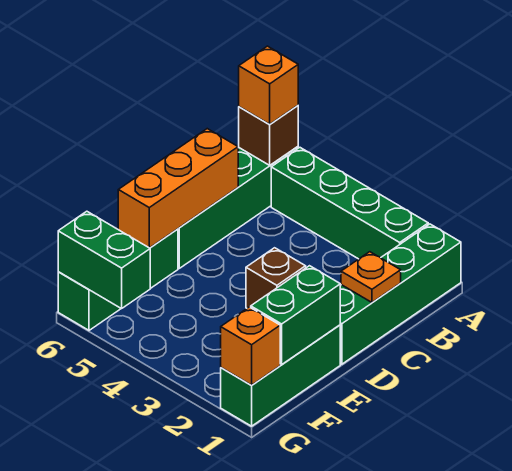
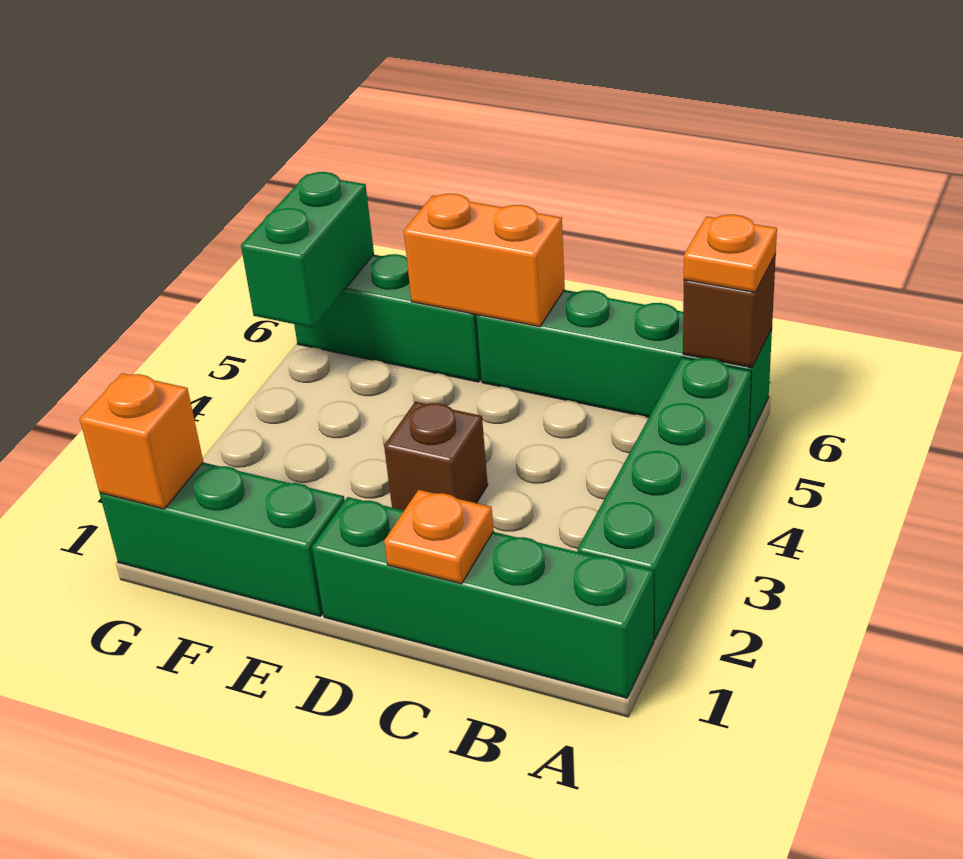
orange brick A6 level 3 -> orange plate A6 level 3
orange brick C6:E6 level 2 -> orange brick D6:E6 level 2
green brick E1:F1 level 2 -> none

